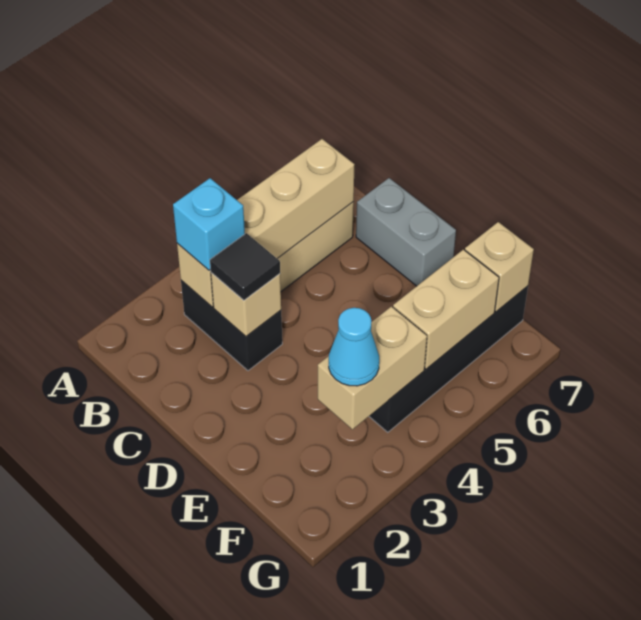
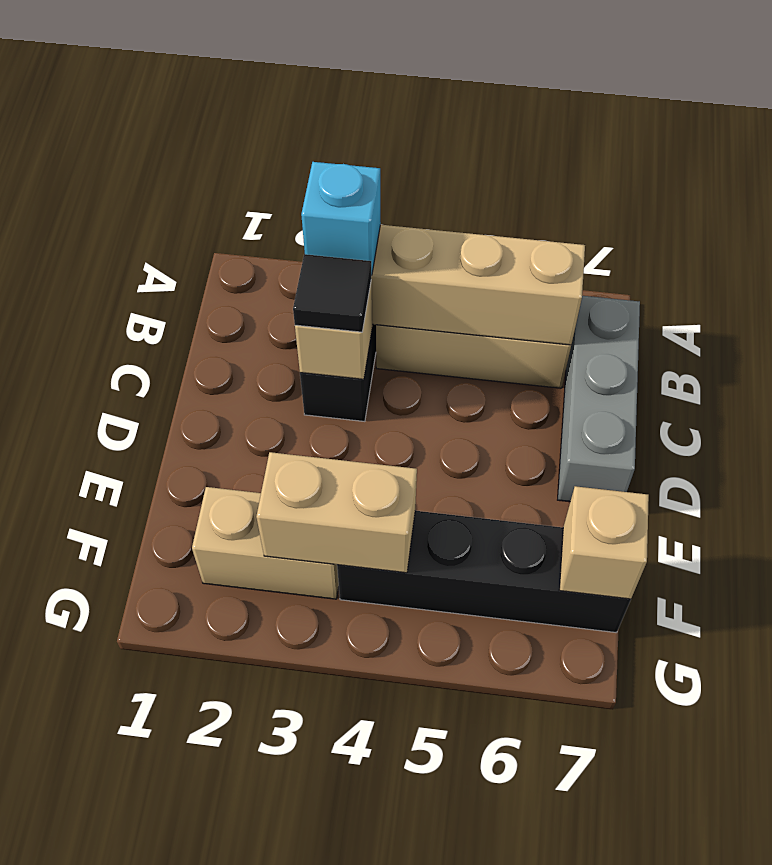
grey brick C7:D7 level 1 -> grey brick B7:D7 level 1
cyan cone F3 level 3 -> none
tan brick F5:F6 level 2 -> tan brick F2:F3 level 1

